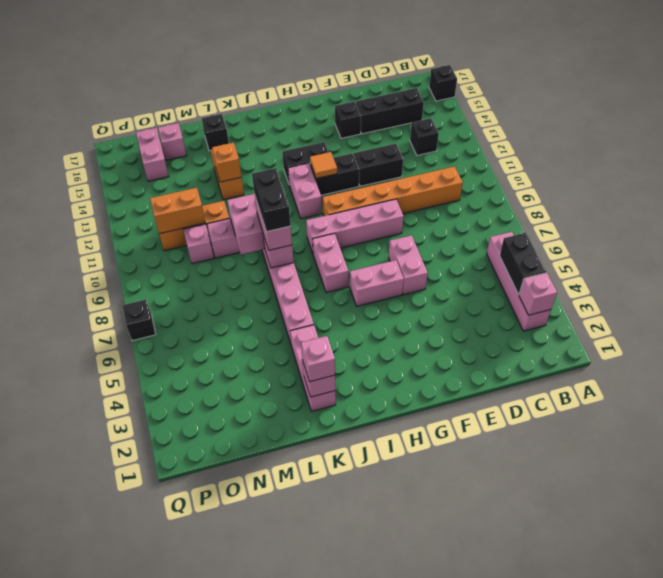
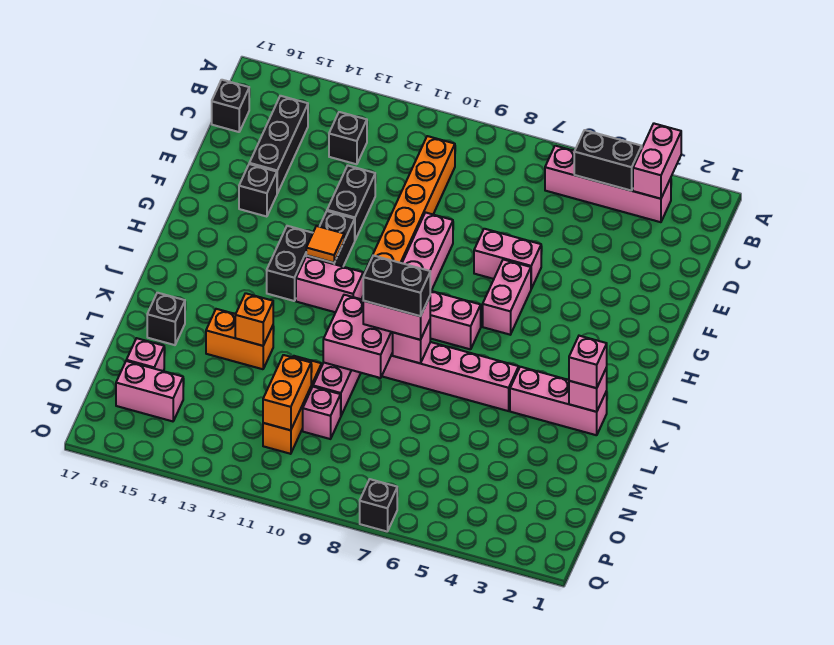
black brick A16 level 1 -> black brick C17 level 1
pink brick B3 level 2 -> pink brick A3:B3 level 2

